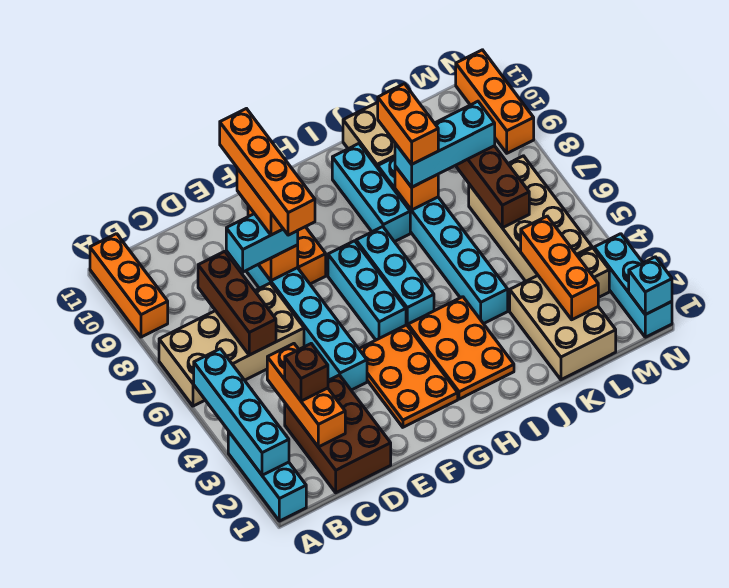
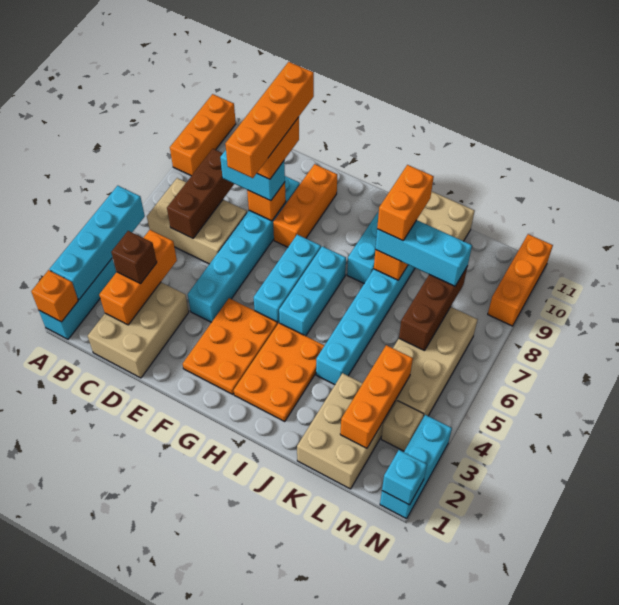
none -> orange brick A1 level 2
tan brick A6:D7 level 1 -> tan brick B6:D7 level 1
brown brick C1:D3 level 1 -> tan brick C1:D3 level 1

